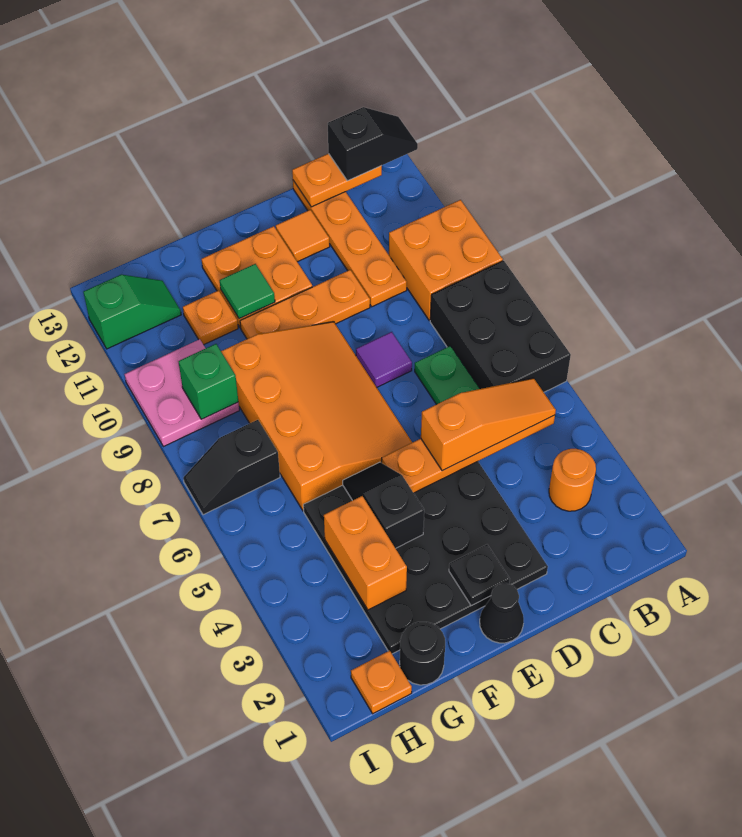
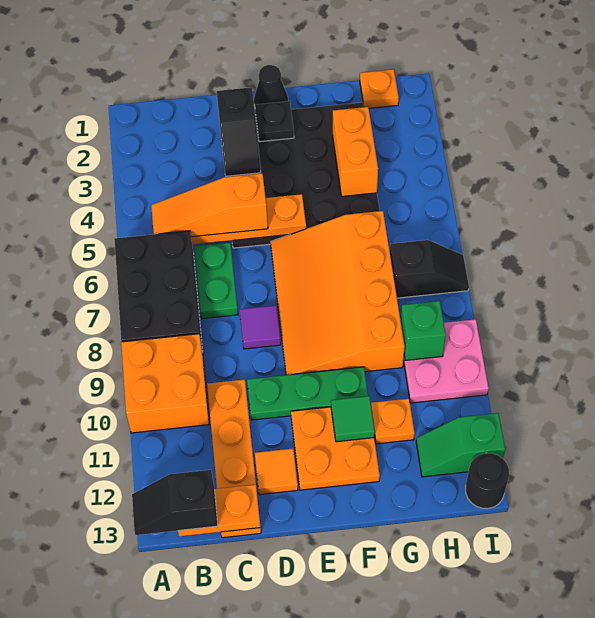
orange round brick B3 level 1 -> none
orange plate D10:F10 level 1 -> green plate D10:F10 level 1
black slope F4:F5 level 2 top 4 -> black slope D2:D3 level 2 top 2
black round brick G1 level 1 -> black round brick I13 level 1

